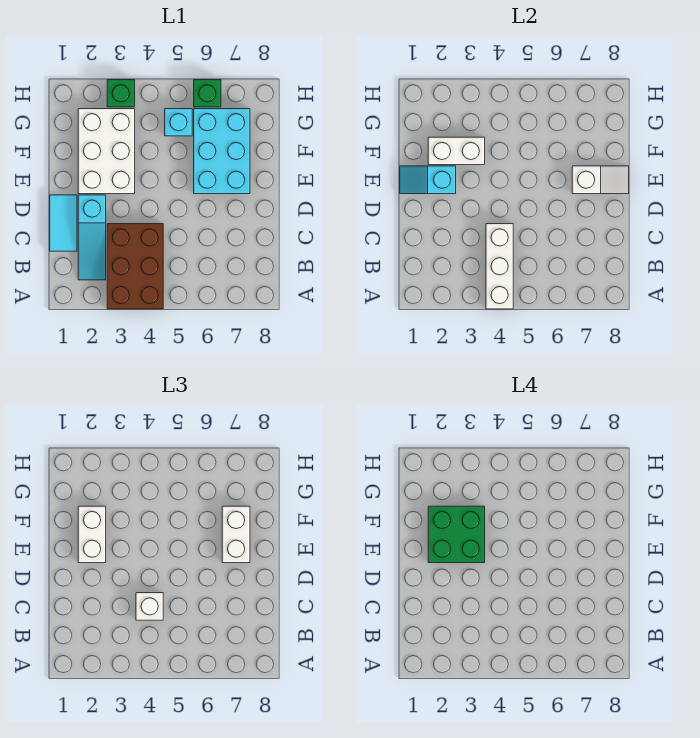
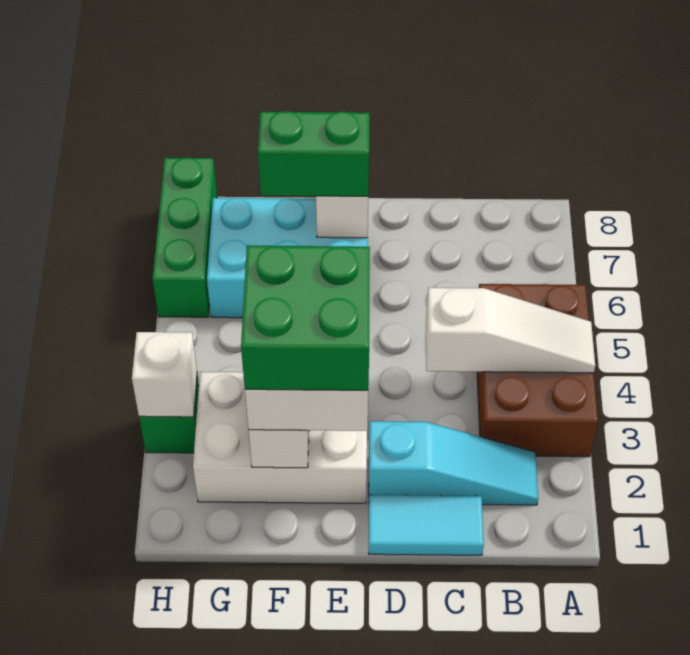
brown brick A3:C4 level 1 -> brown brick A3:B5 level 1
white brick A4:C4 level 2 -> white slope A4:C4 level 2 top C
white brick C4 level 3 -> white brick H3 level 2
cyan slope E1:E2 level 2 top 2 -> none
white brick E7:F7 level 3 -> green brick E7:F7 level 3
cyan brick G5 level 1 -> none
green brick H6 level 1 -> green brick H6:H8 level 1

